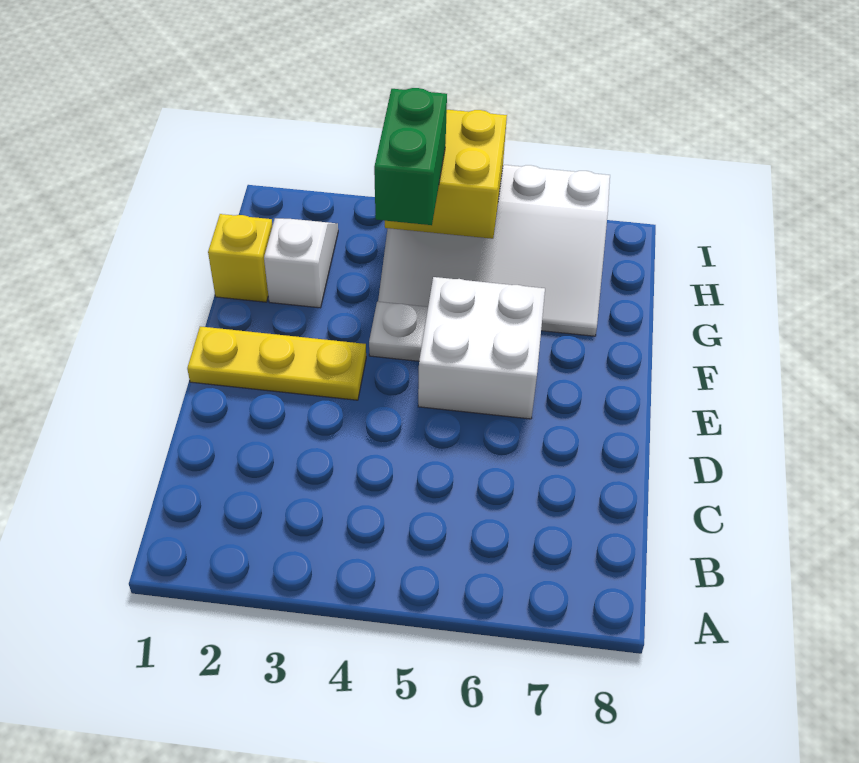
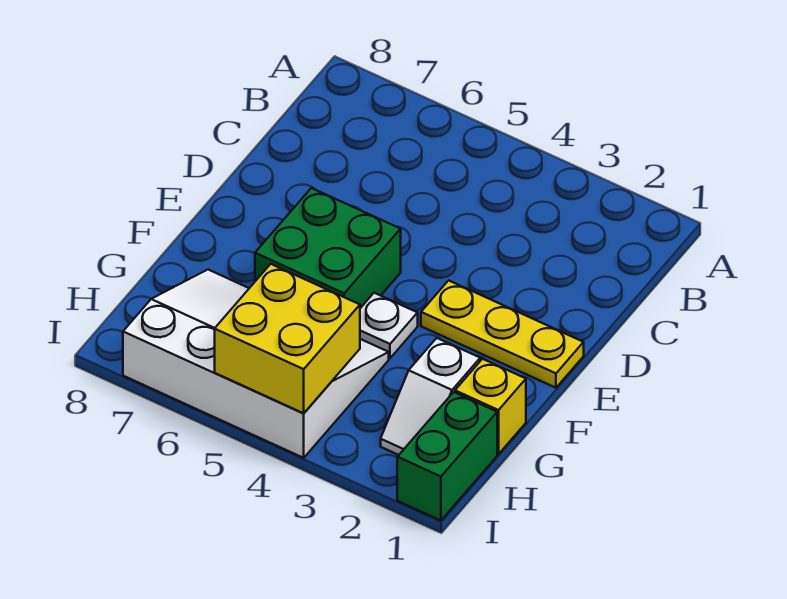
white brick E5:F6 level 1 -> green brick E5:F6 level 1
green brick G4:H4 level 3 -> green brick H1:I1 level 1

